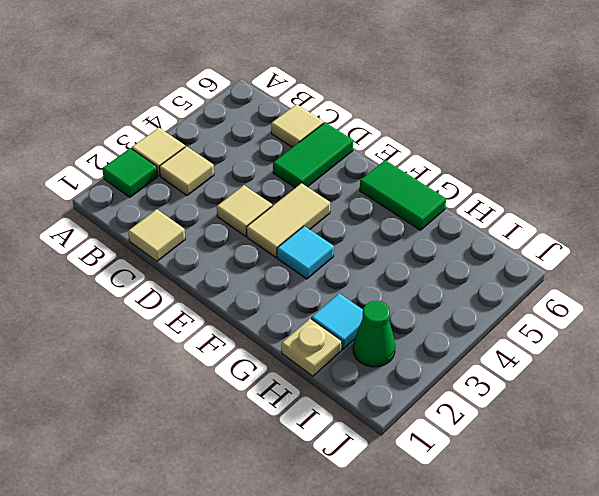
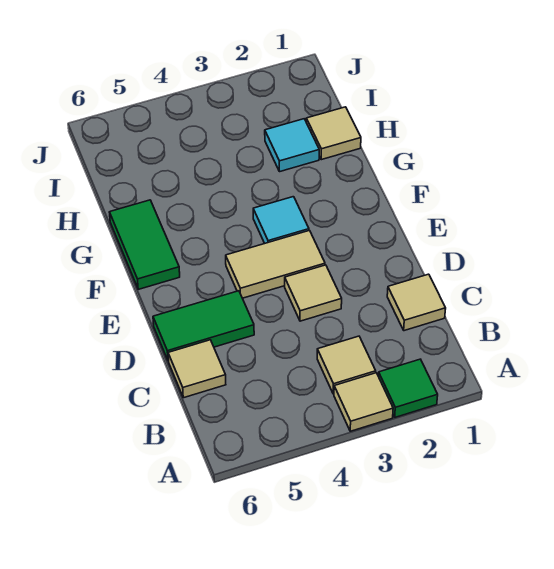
tan plate H1 level 1 -> tan tile H1 level 1
green cone I2 level 1 -> none

